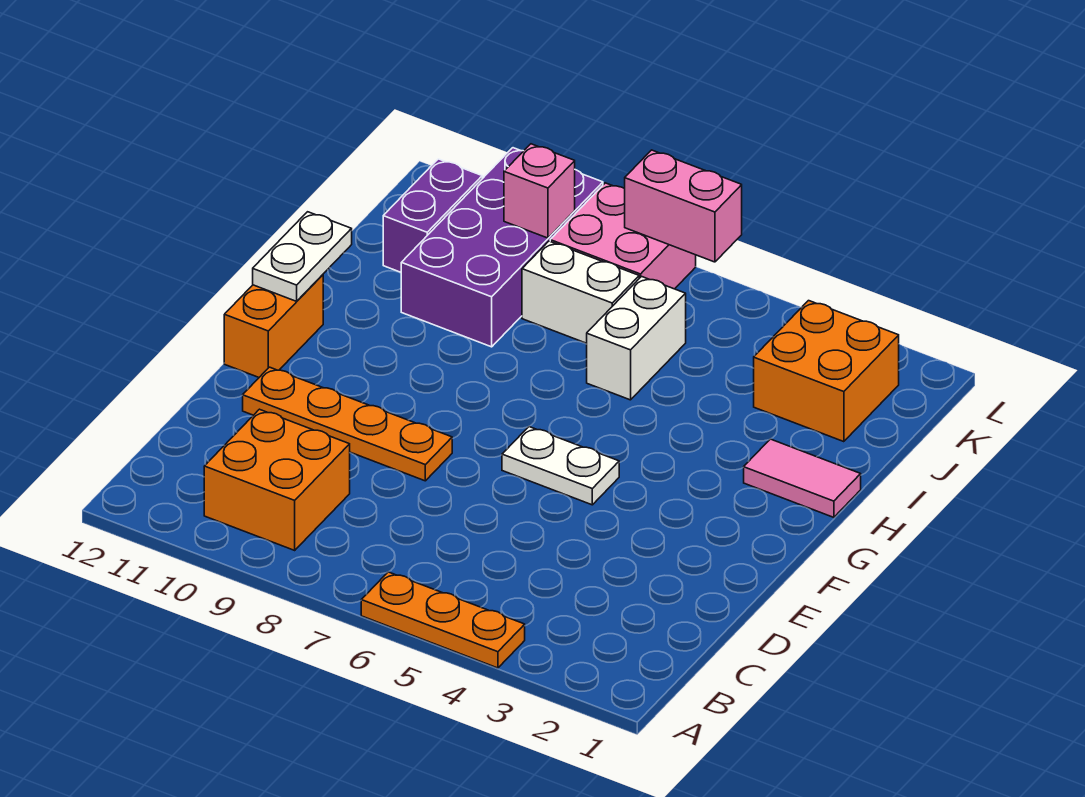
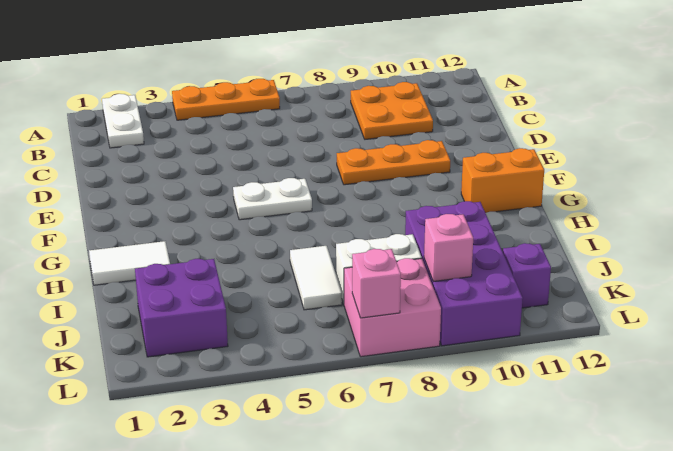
orange brick B9:C10 level 1 -> orange plate B9:C10 level 1
orange plate E8:E11 level 1 -> orange plate E8:E10 level 1
orange brick F12:G12 level 1 -> orange brick G11:G12 level 1
white plate G12:H12 level 2 -> white plate A2:B2 level 1
pink tile H1:H2 level 1 -> white tile H1:H2 level 1
white brick I6:J6 level 1 -> white tile I6:J6 level 1
orange brick J2:K3 level 1 -> purple brick J2:K3 level 1
purple brick J11:K11 level 1 -> purple brick K11 level 1
pink brick L6:L7 level 2 -> pink brick L7 level 2

